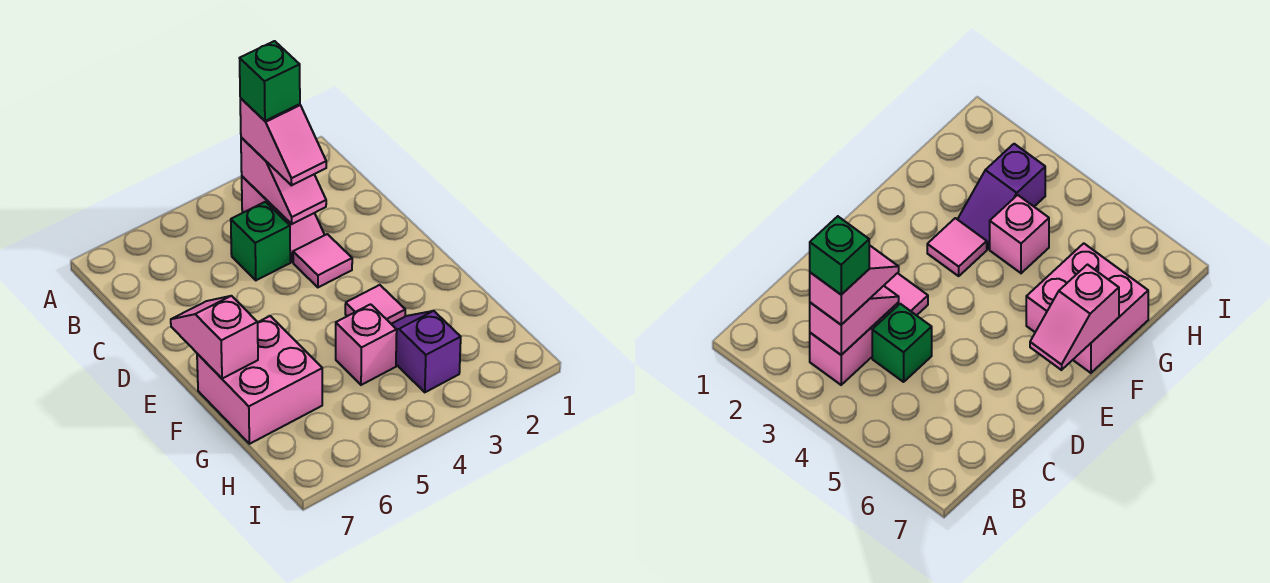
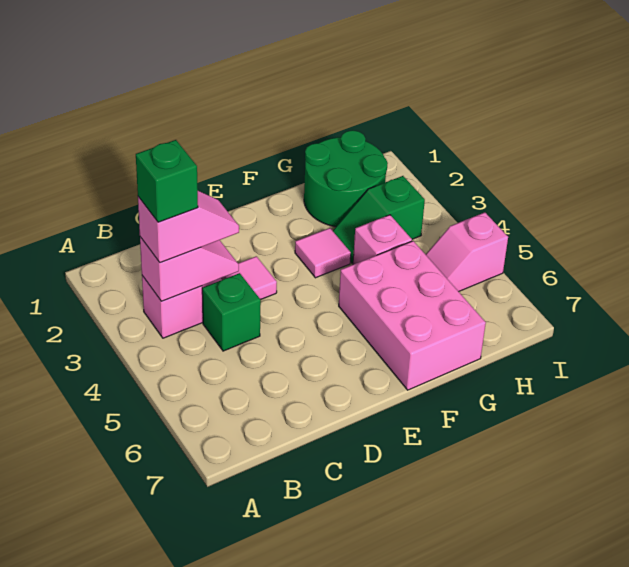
pink slope E7:F7 level 2 top F -> pink slope H5:I5 level 1 top I
pink brick F6:G7 level 1 -> pink brick F5:G7 level 1
none -> green round brick G1:H2 level 1
purple slope G3:H3 level 1 top H -> green slope G3:H3 level 1 top H

